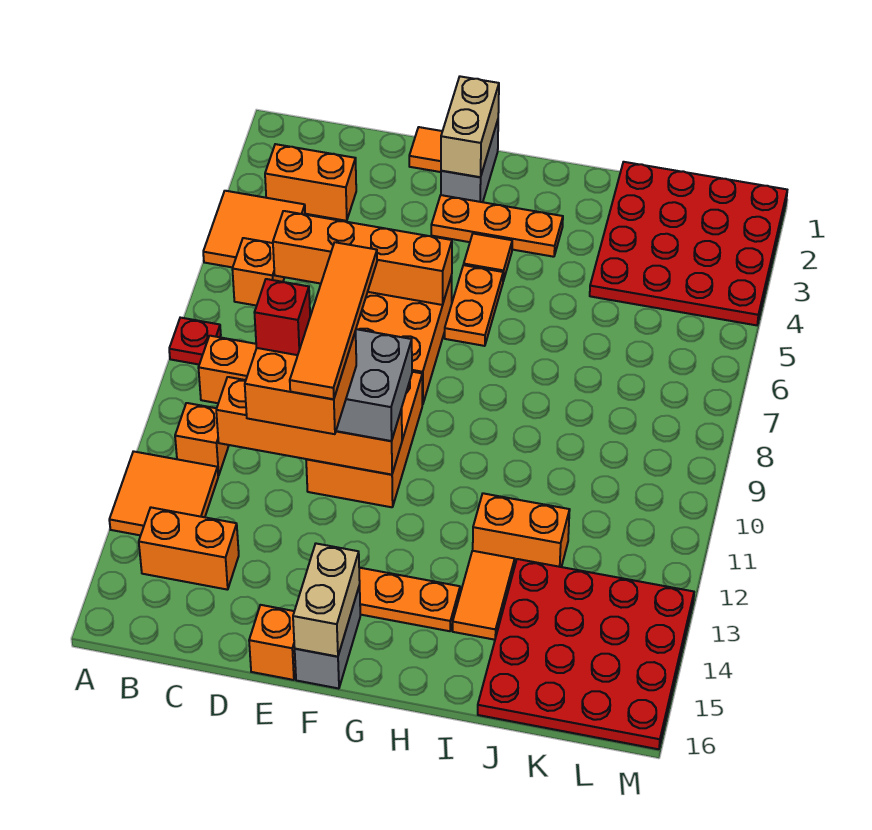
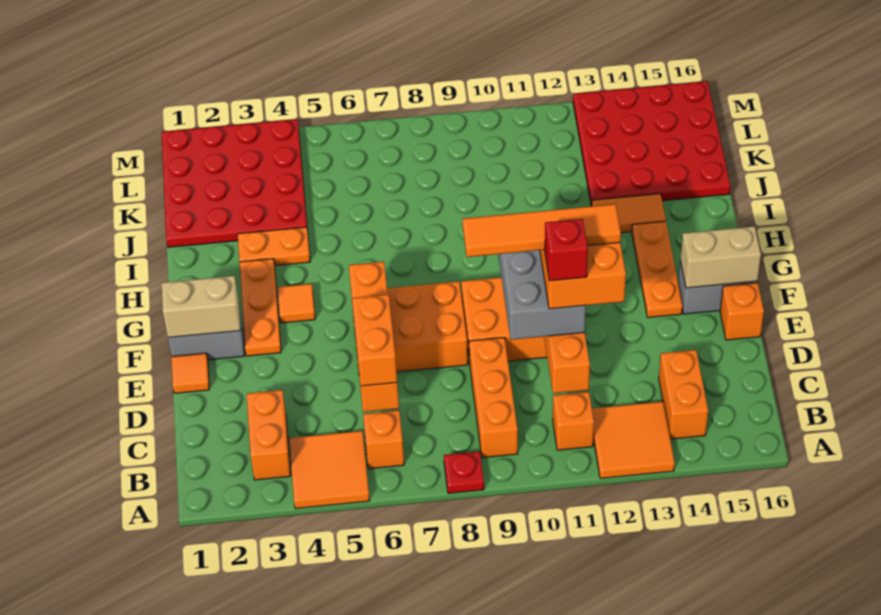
orange plate G5:G6 level 1 -> orange plate I3:I4 level 1
orange brick I12:J12 level 1 -> orange brick C6:D6 level 3

